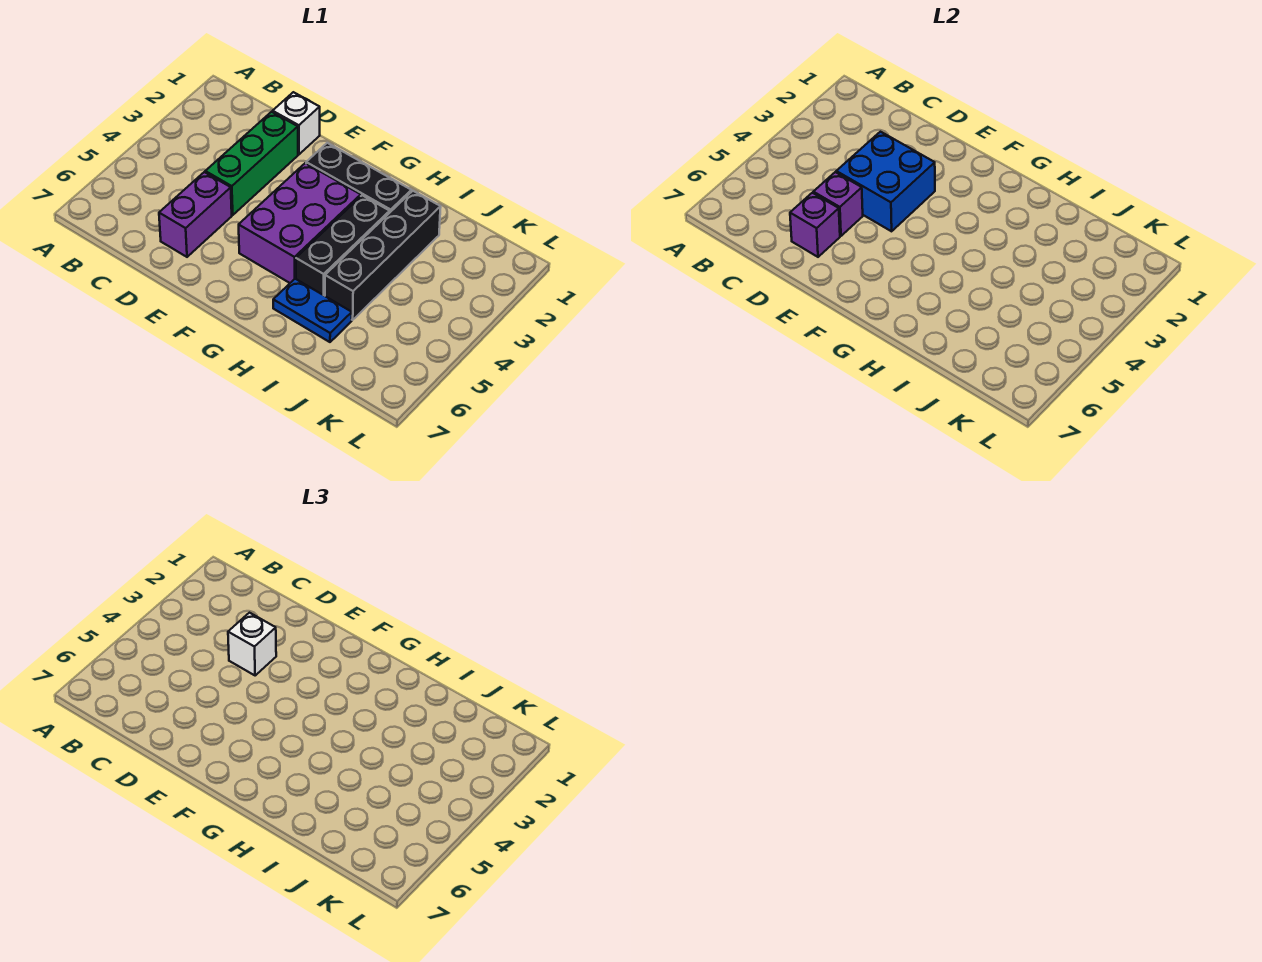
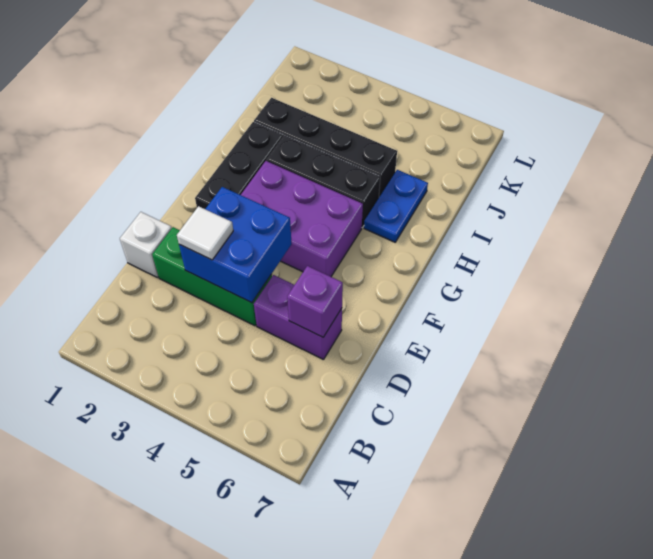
white brick D3 level 3 -> white tile D3 level 3
purple brick D5 level 2 -> none

